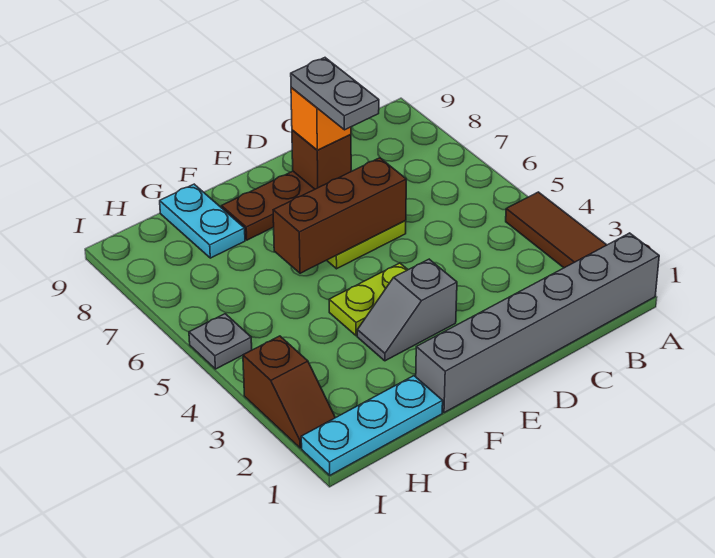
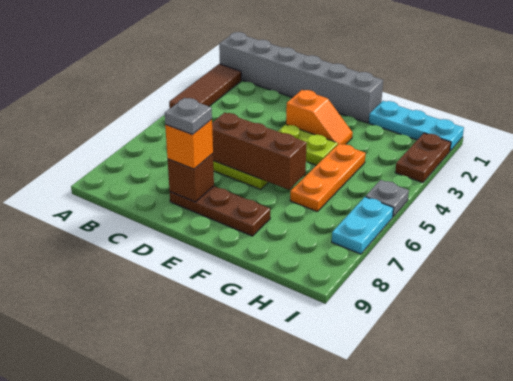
grey plate D7:D8 level 4 -> grey plate D8 level 4
grey slope E3:F3 level 1 top E -> orange slope E3:F3 level 1 top E
none -> orange plate G4:G6 level 1
cyan plate G8:G9 level 1 -> cyan plate I6:I7 level 1
brown slope I2:I3 level 1 top 3 -> brown plate I2:I3 level 1

